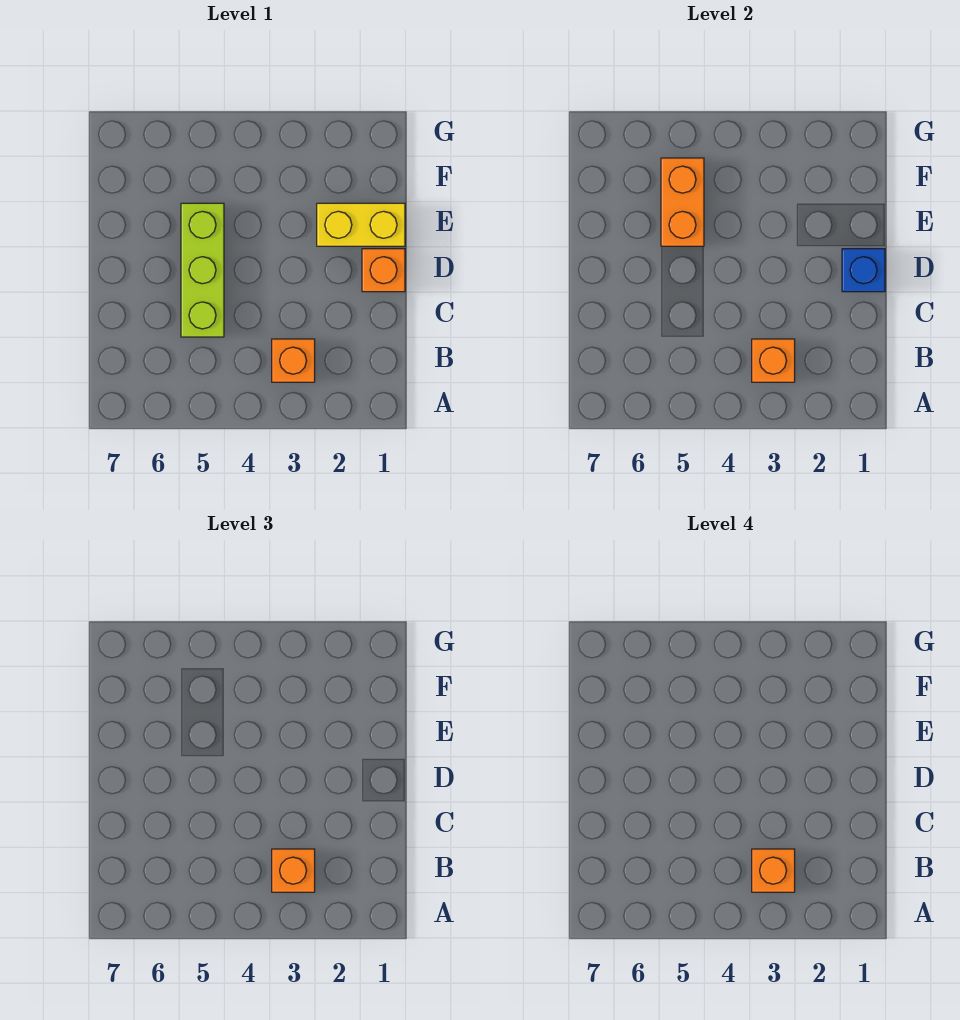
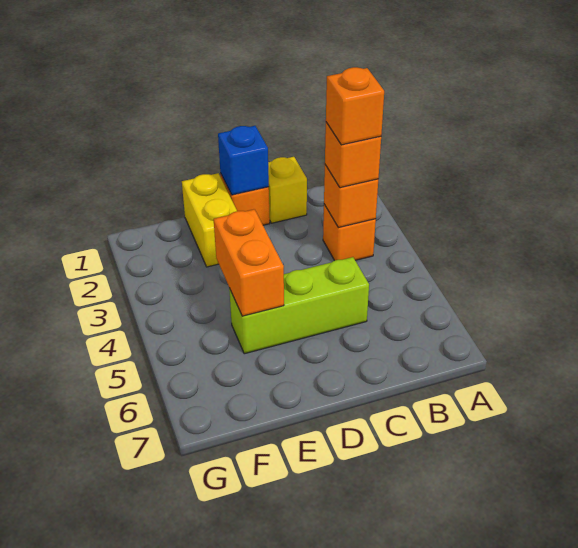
none -> yellow brick C1 level 1
orange brick E5:F5 level 2 -> orange brick E4:E5 level 2

